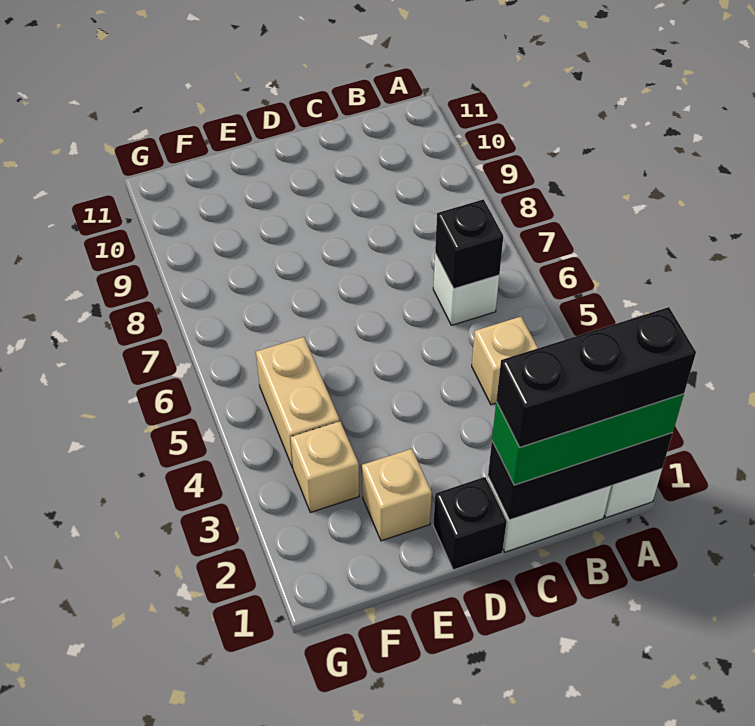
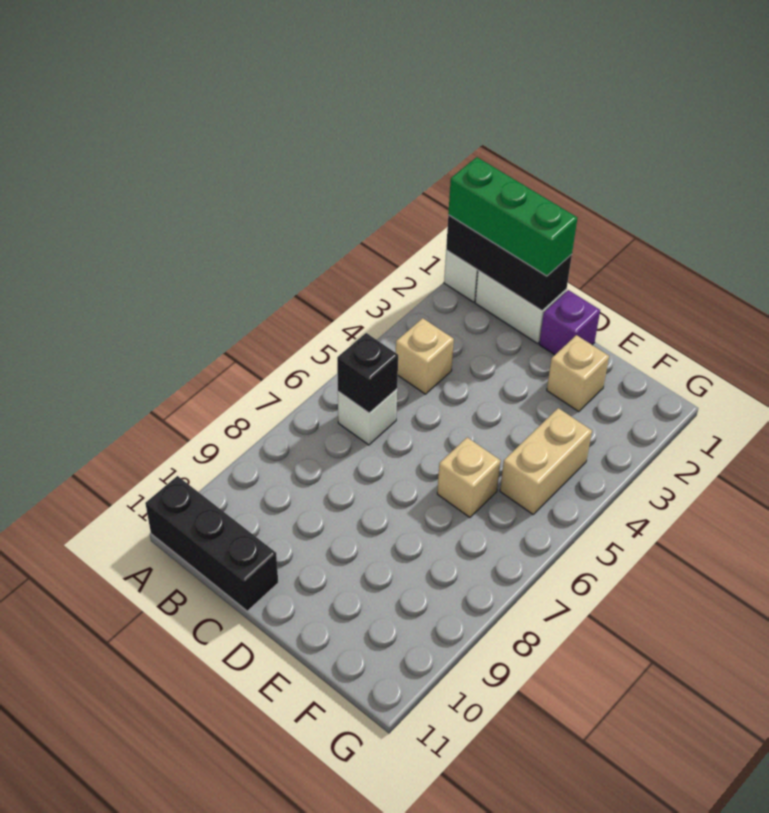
black brick A1:C1 level 4 -> black brick A11:C11 level 1
black brick D1 level 1 -> purple brick D1 level 1
tan brick F3 level 1 -> tan brick E6 level 1

